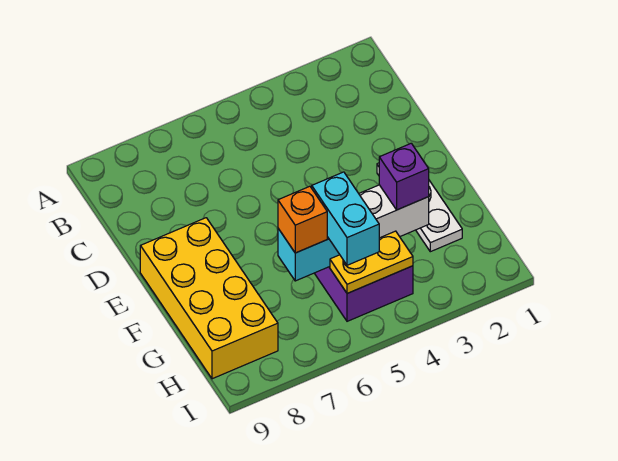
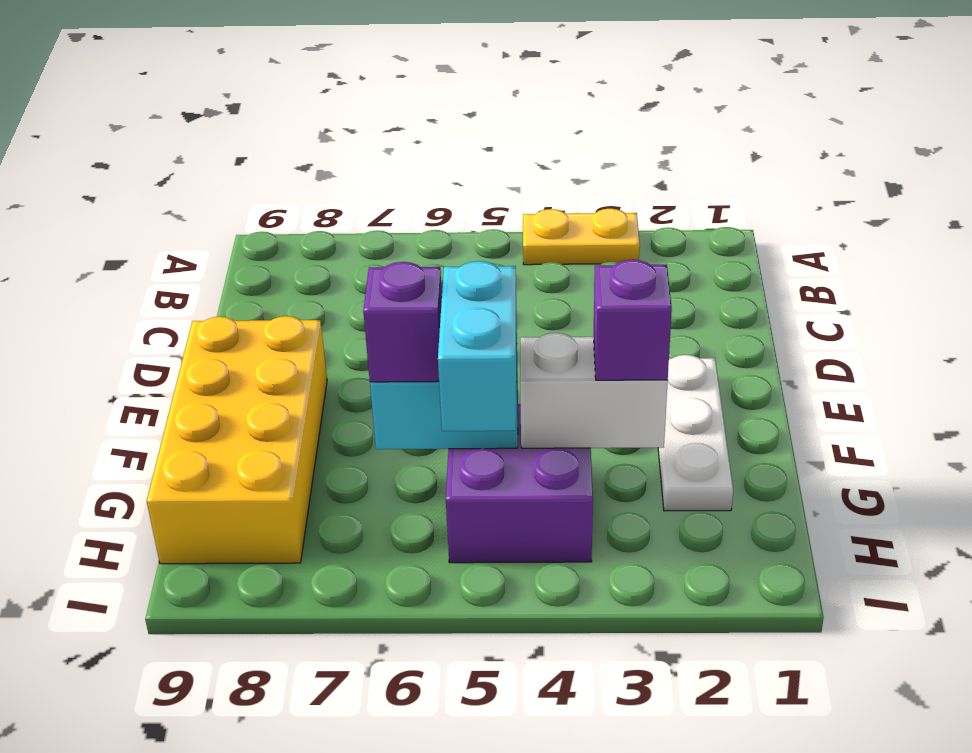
orange brick G6 level 3 -> purple brick G6 level 3
yellow plate H4:H5 level 2 -> yellow plate A3:A4 level 1

